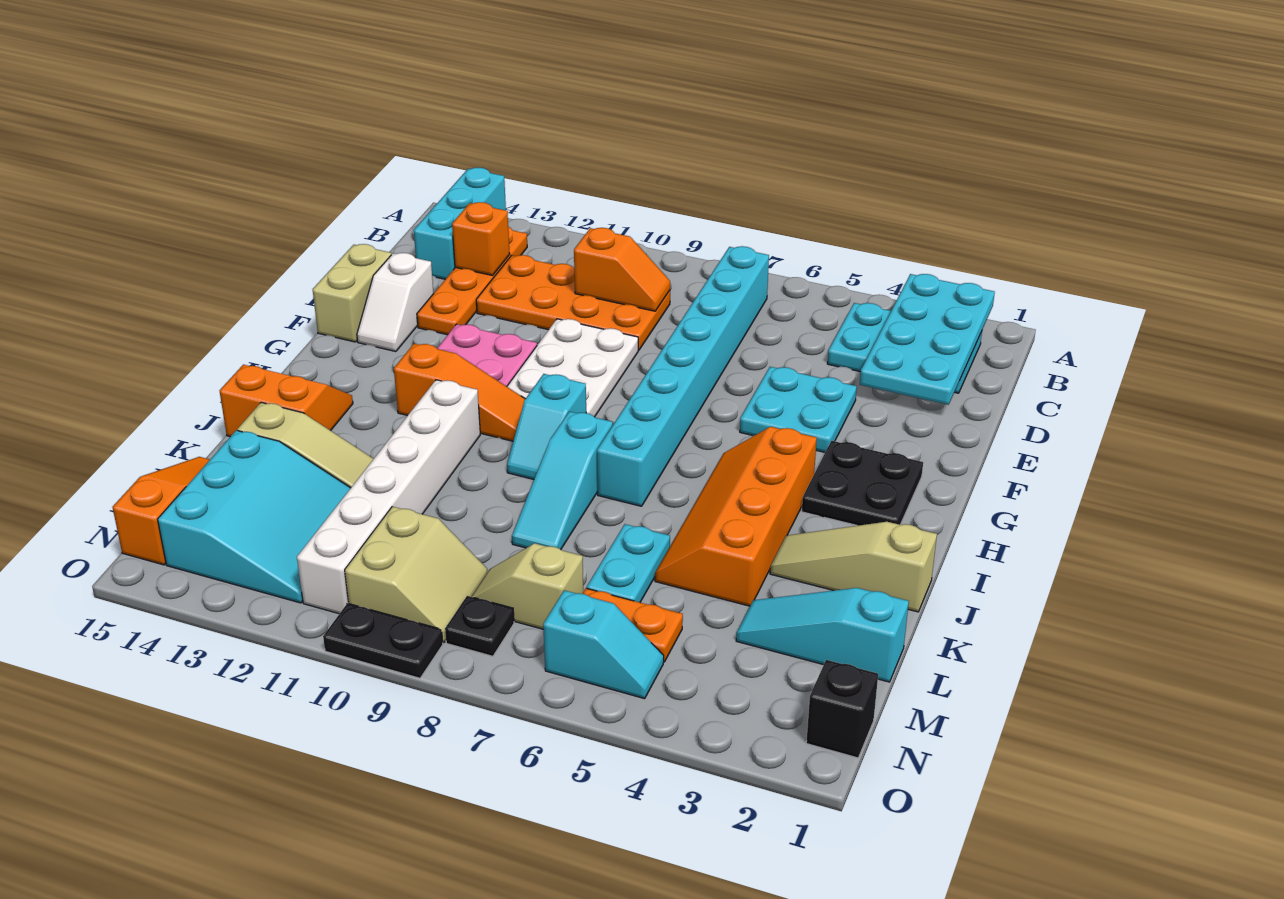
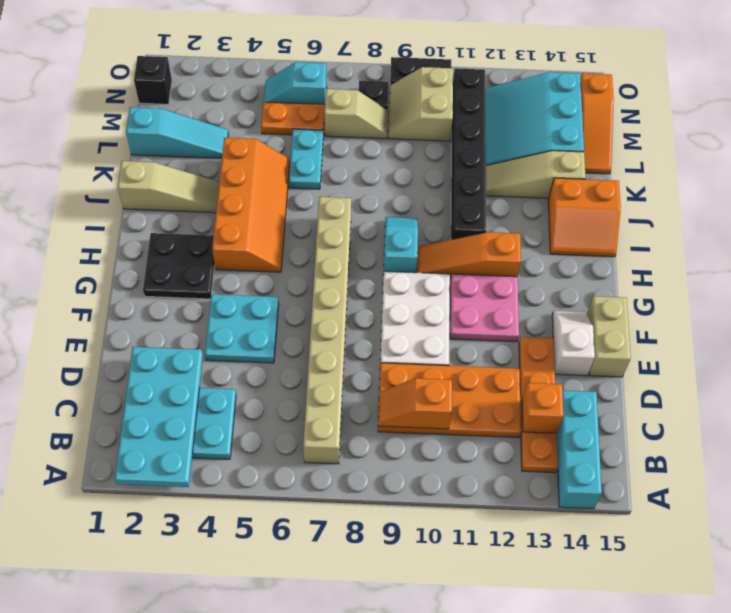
cyan brick B7:I7 level 1 -> tan brick B7:I7 level 1
cyan slope I8:K8 level 1 top I -> none
white brick I11:N11 level 1 -> black brick I11:N11 level 1

